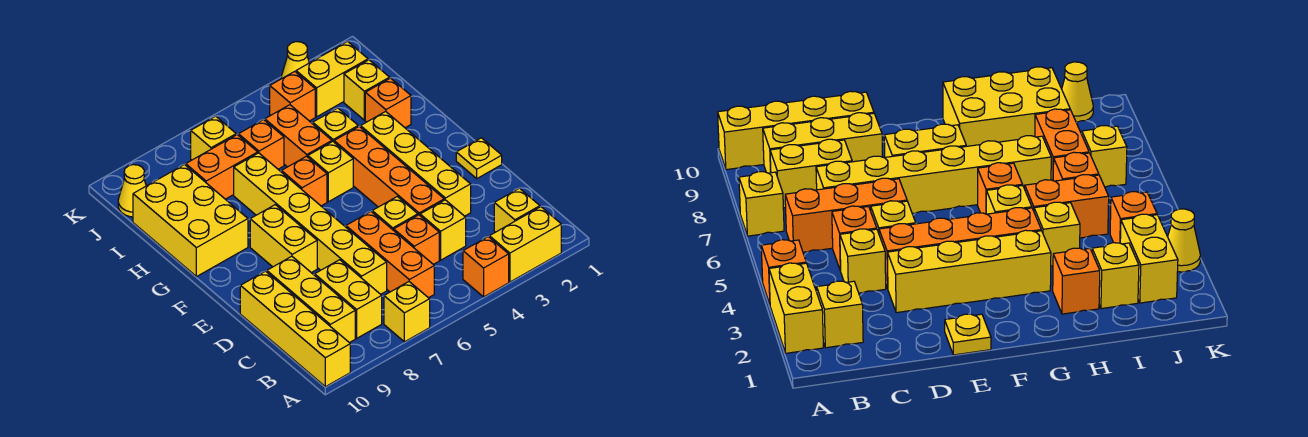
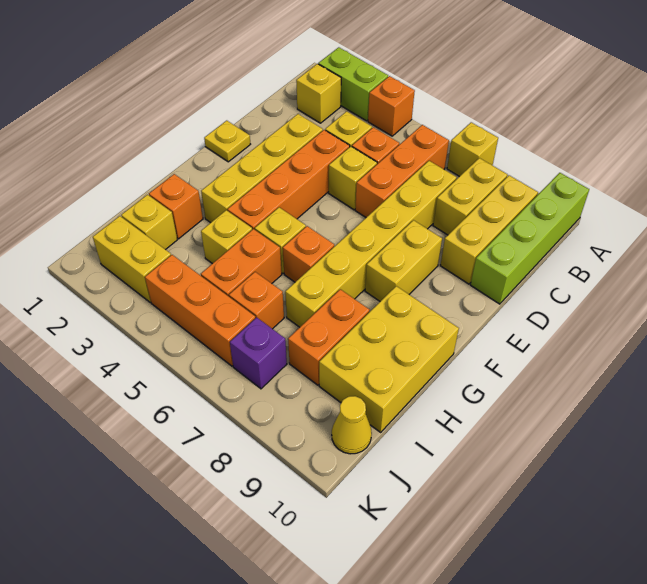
yellow brick A2:A3 level 1 -> lime brick A2:A3 level 1
yellow brick A10:D10 level 1 -> lime brick A10:D10 level 1
orange brick I7:I8 level 1 -> orange brick H8:I8 level 1
orange brick J4 level 1 -> orange brick J4:J6 level 1
yellow brick J7 level 1 -> purple brick J7 level 1
yellow cone K3 level 1 -> none

